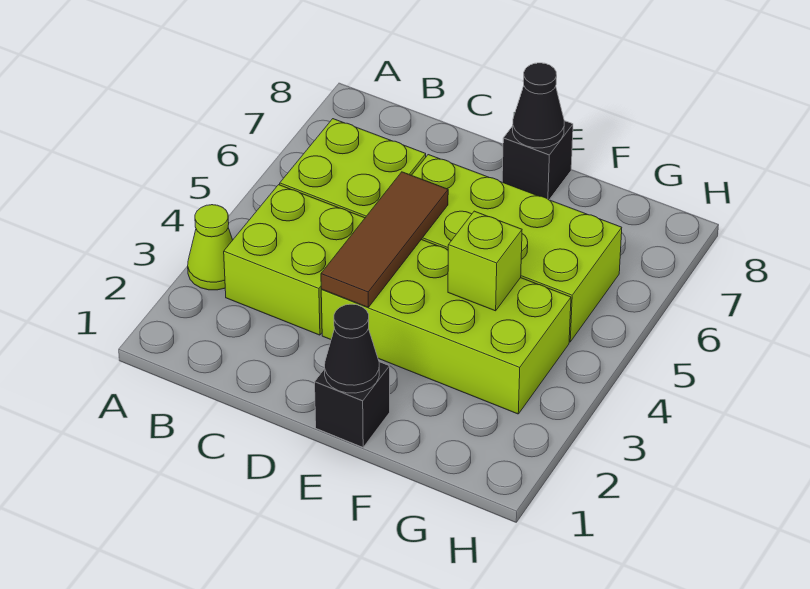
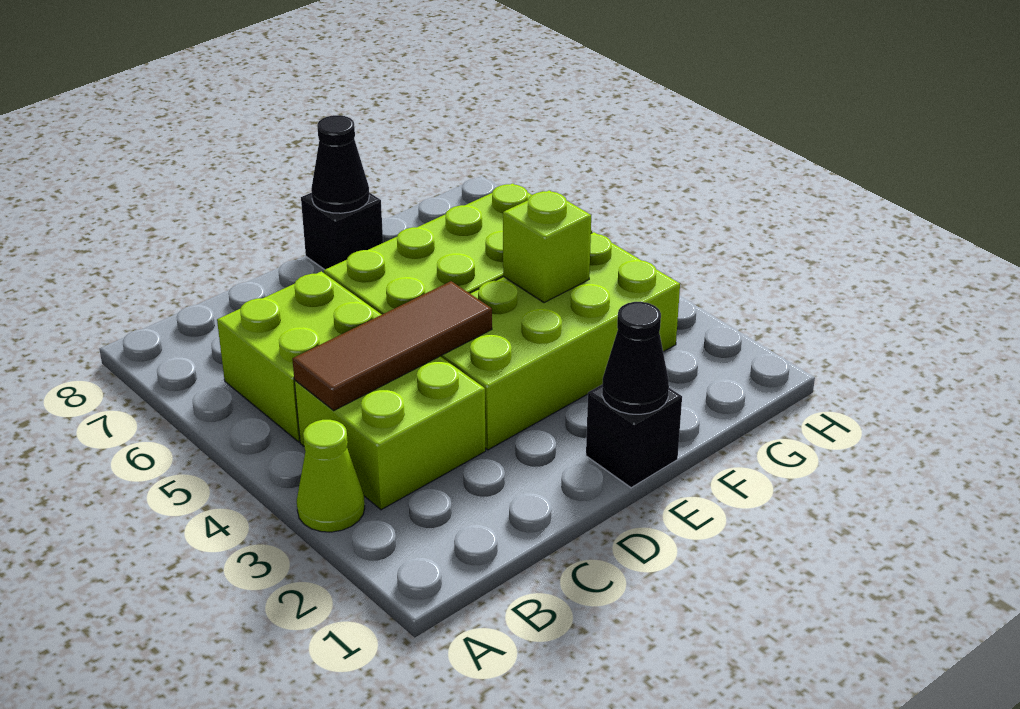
brown tile D3:D5 level 2 -> brown tile B4:D4 level 2

